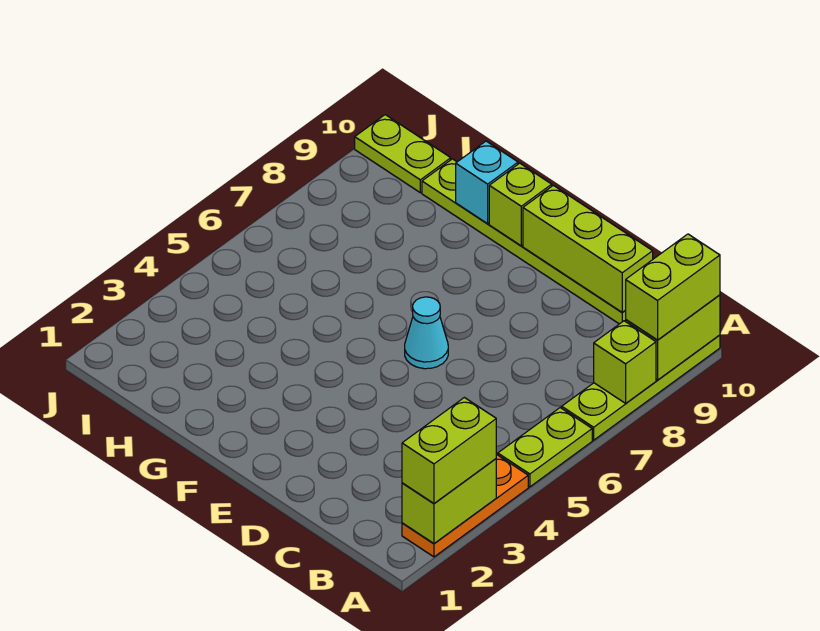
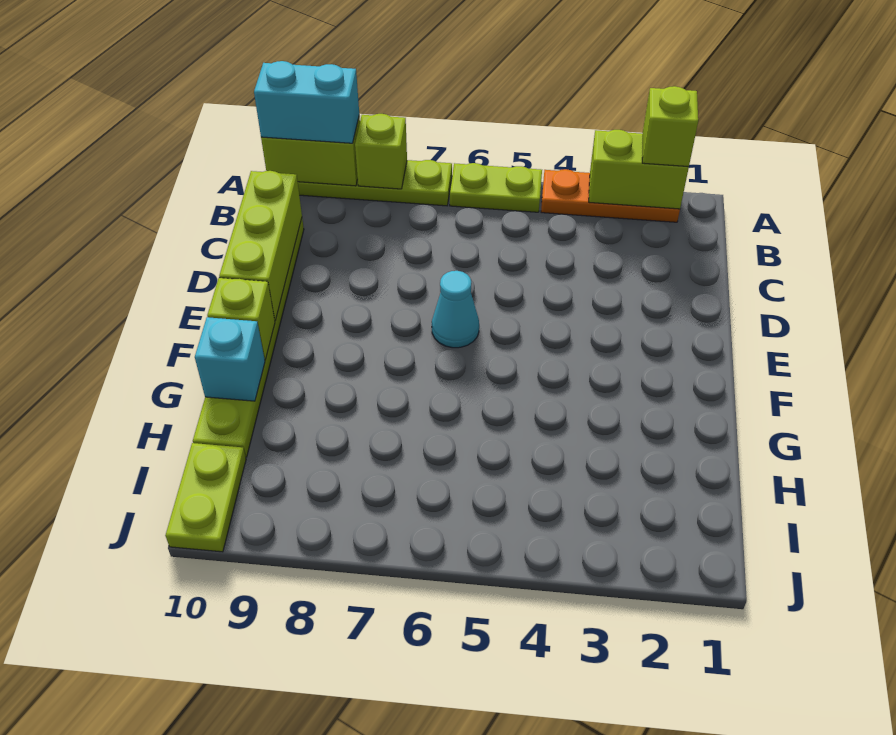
lime brick A2:A3 level 3 -> lime brick A2 level 3
lime brick A9:A10 level 3 -> cyan brick A9:A10 level 3

